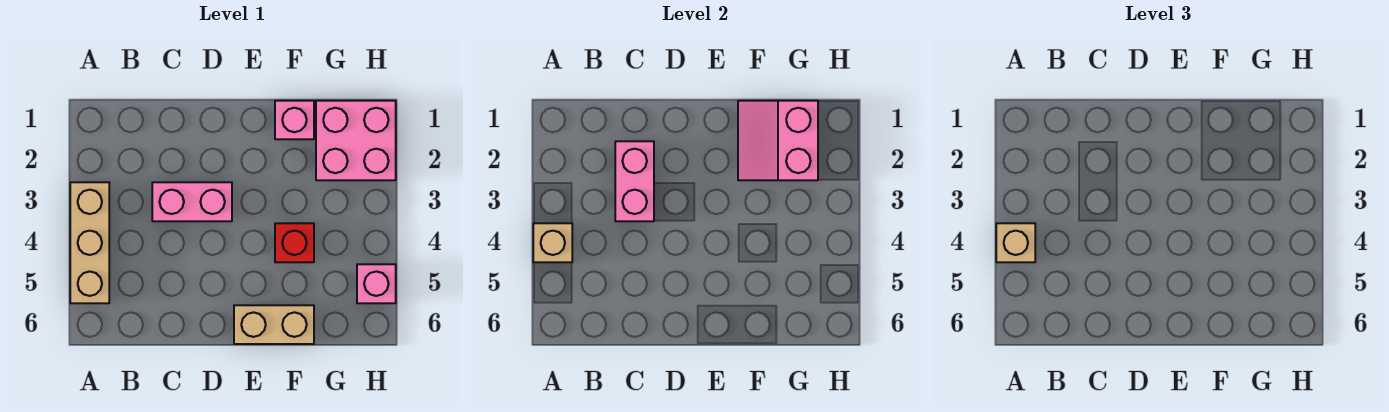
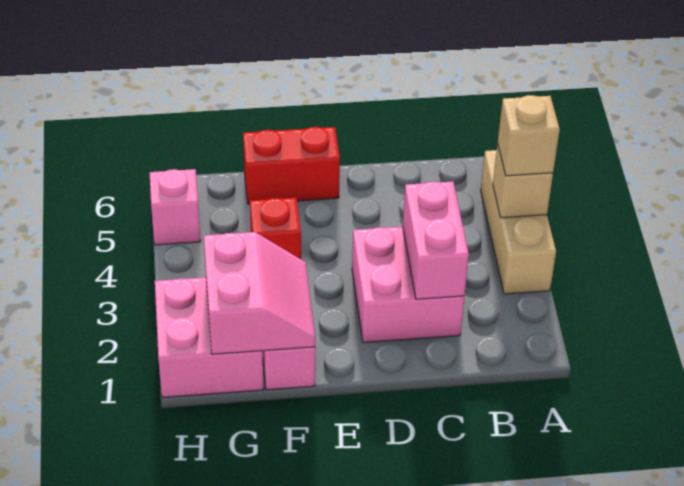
pink brick C3:D3 level 1 -> pink brick C2:D3 level 1
tan brick E6:F6 level 1 -> red brick E6:F6 level 1

